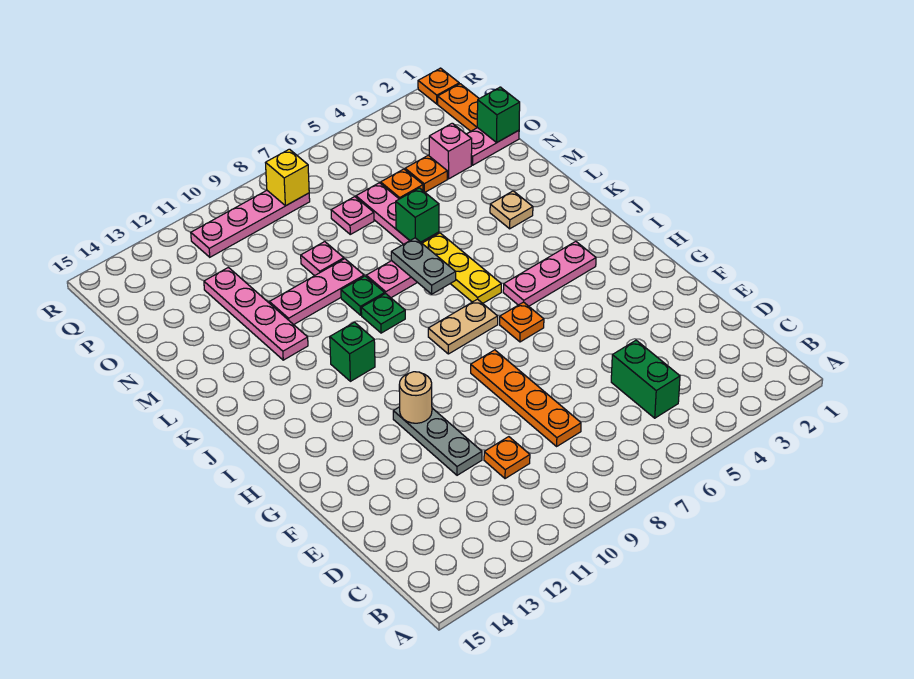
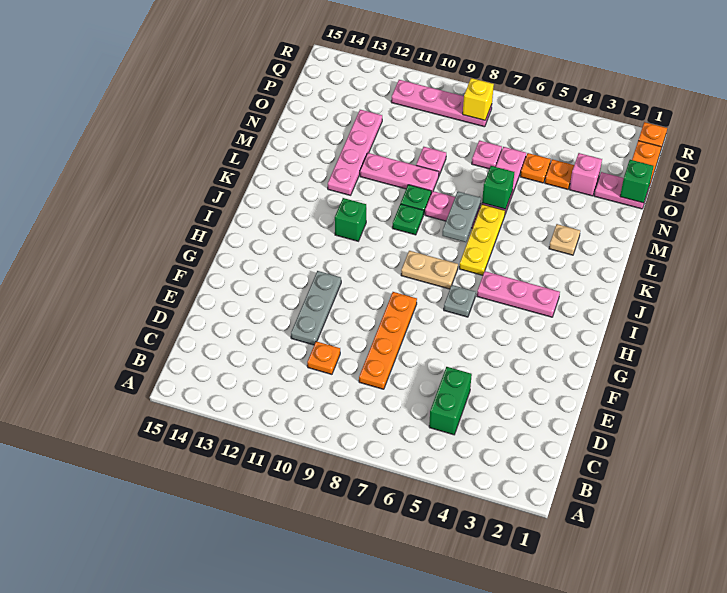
tan round brick G11 level 2 -> none
orange plate H6 level 1 -> grey plate H6 level 1

